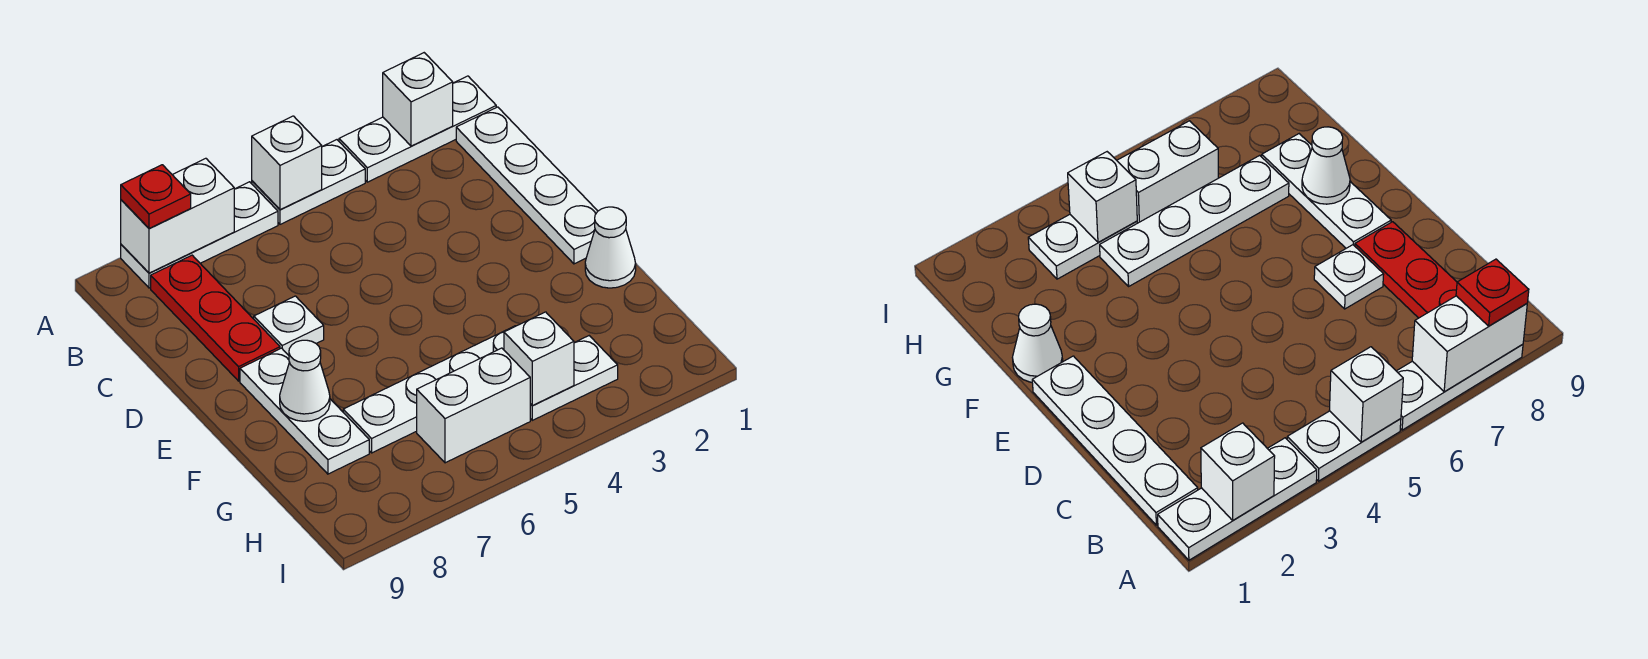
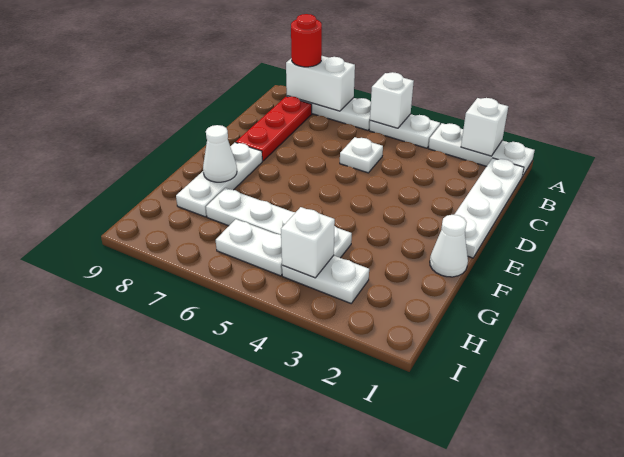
red plate A8 level 3 -> red round brick A8 level 3
white plate D7 level 1 -> white plate C5 level 1
white brick H5:H6 level 1 -> white plate H5:H6 level 1

